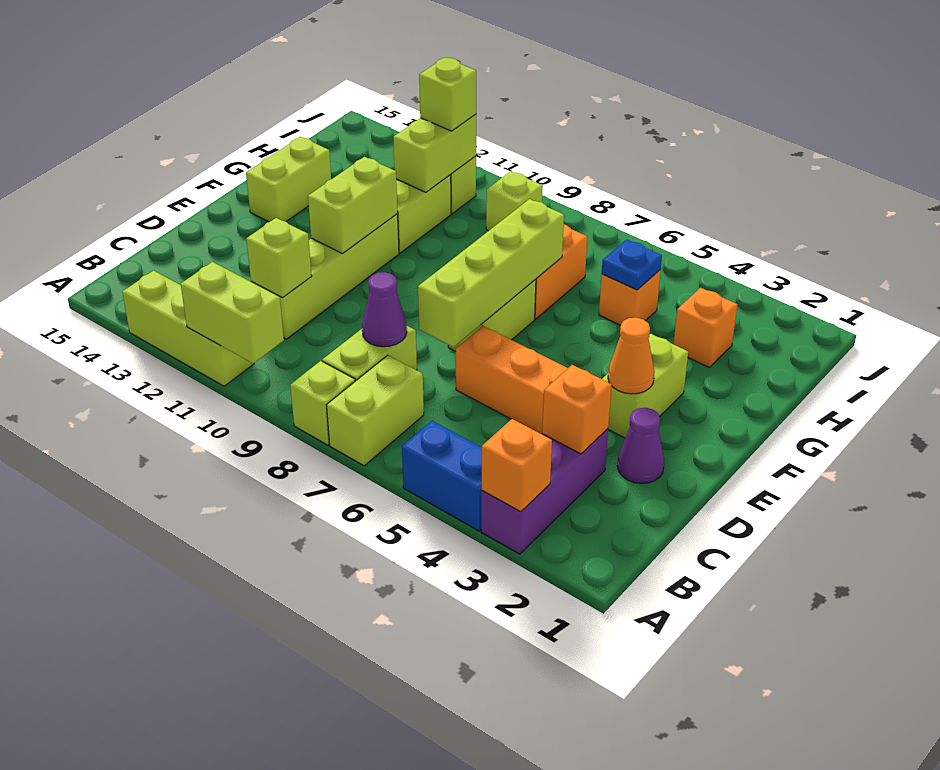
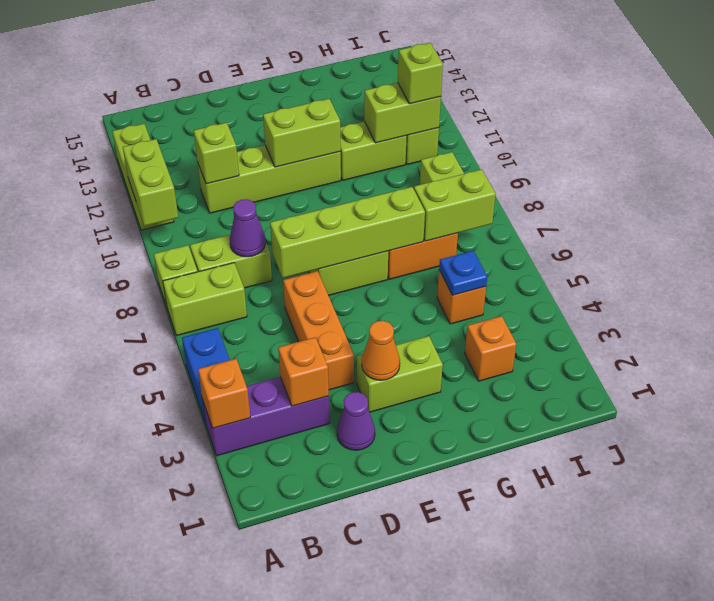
lime brick F14:G14 level 1 -> lime brick H7:I7 level 2

